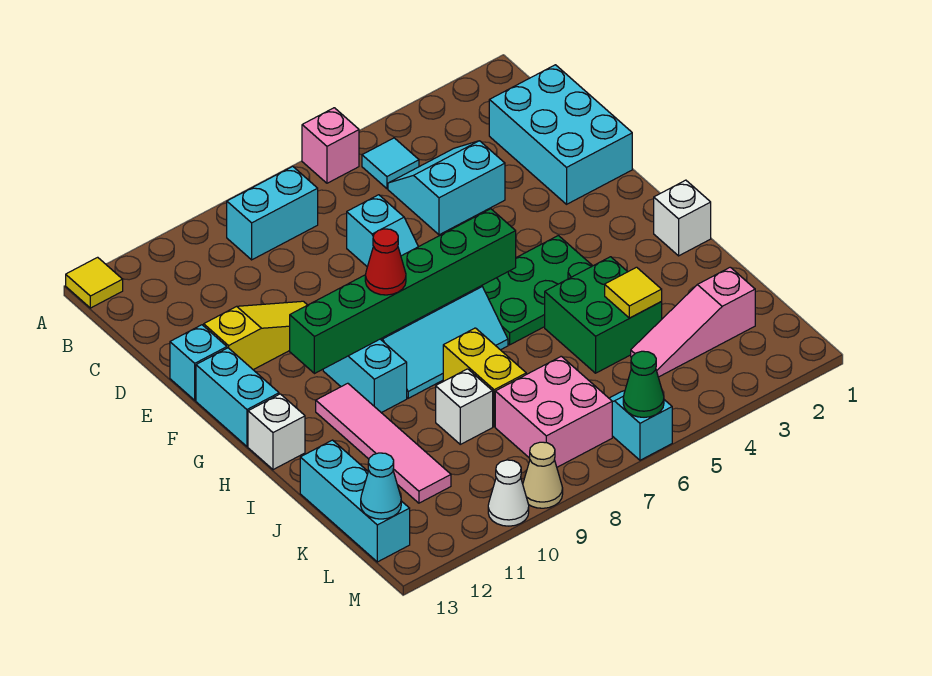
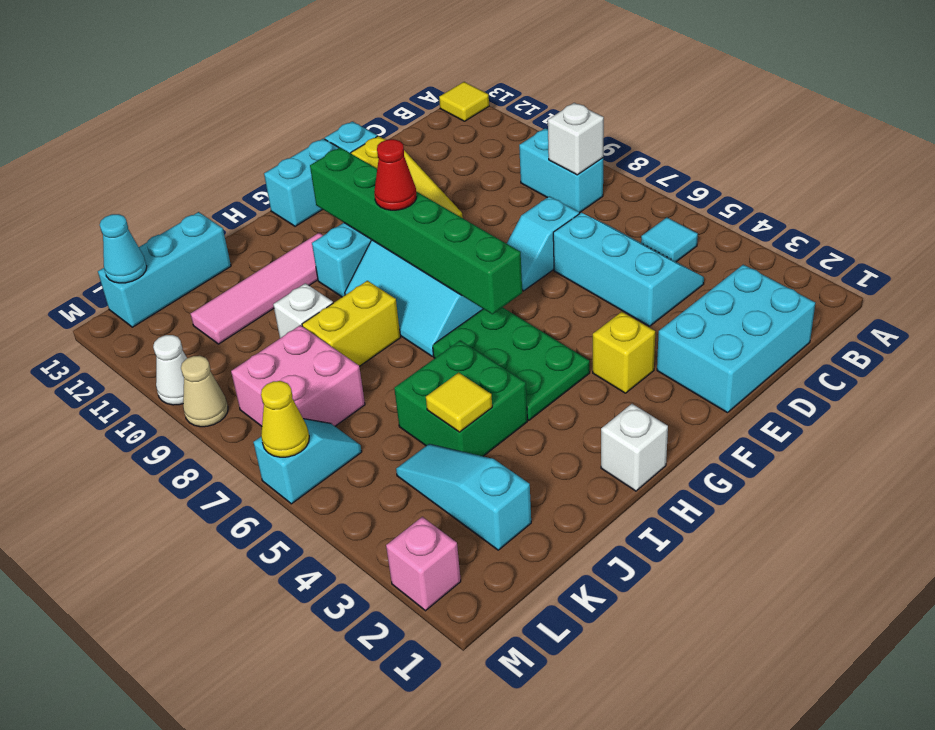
pink brick A6 level 1 -> pink brick M2 level 1
cyan slope C4:D5 level 1 top D -> cyan slope C4:D6 level 1 top D
none -> yellow brick F3 level 1
white brick H13 level 1 -> white brick B8 level 2
pink slope K2:K4 level 1 top 2 -> cyan slope K2:K4 level 1 top 2
green cone M6 level 2 -> yellow cone M6 level 2

